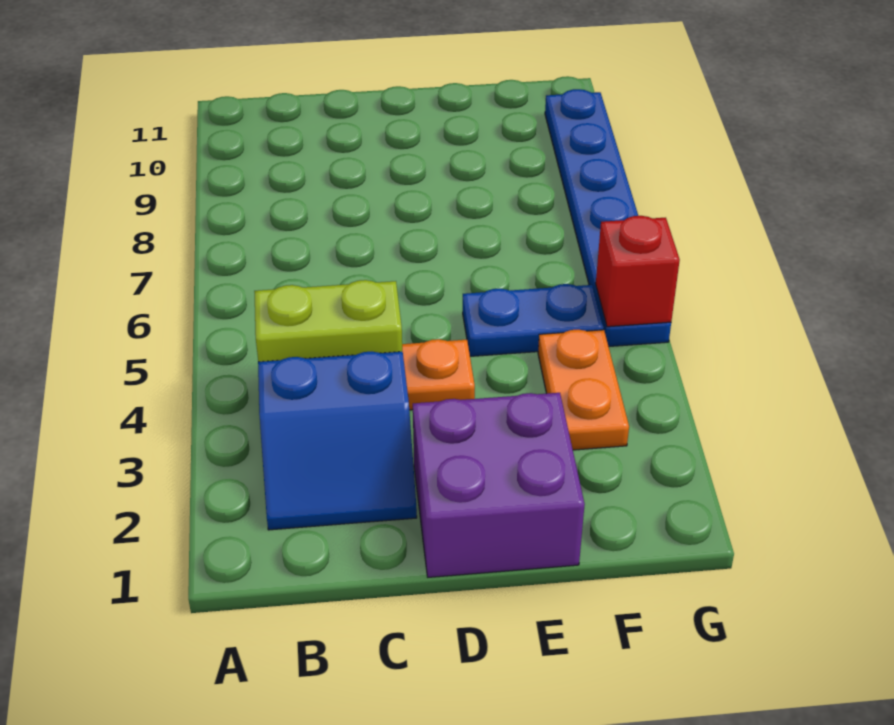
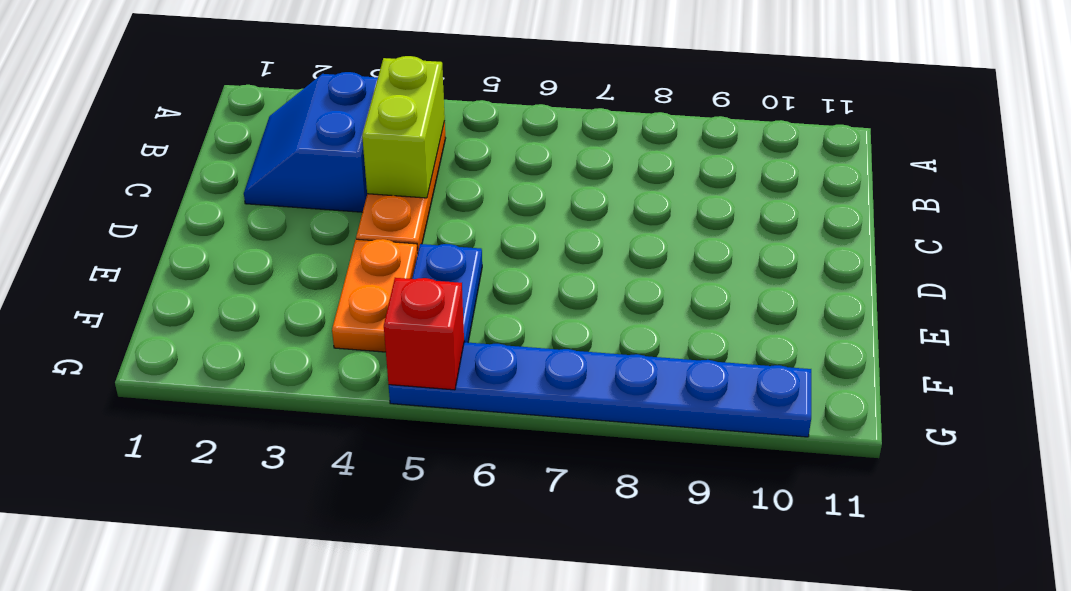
purple brick D1:E2 level 1 -> none
orange plate F3:F4 level 1 -> orange plate E4:F4 level 1

